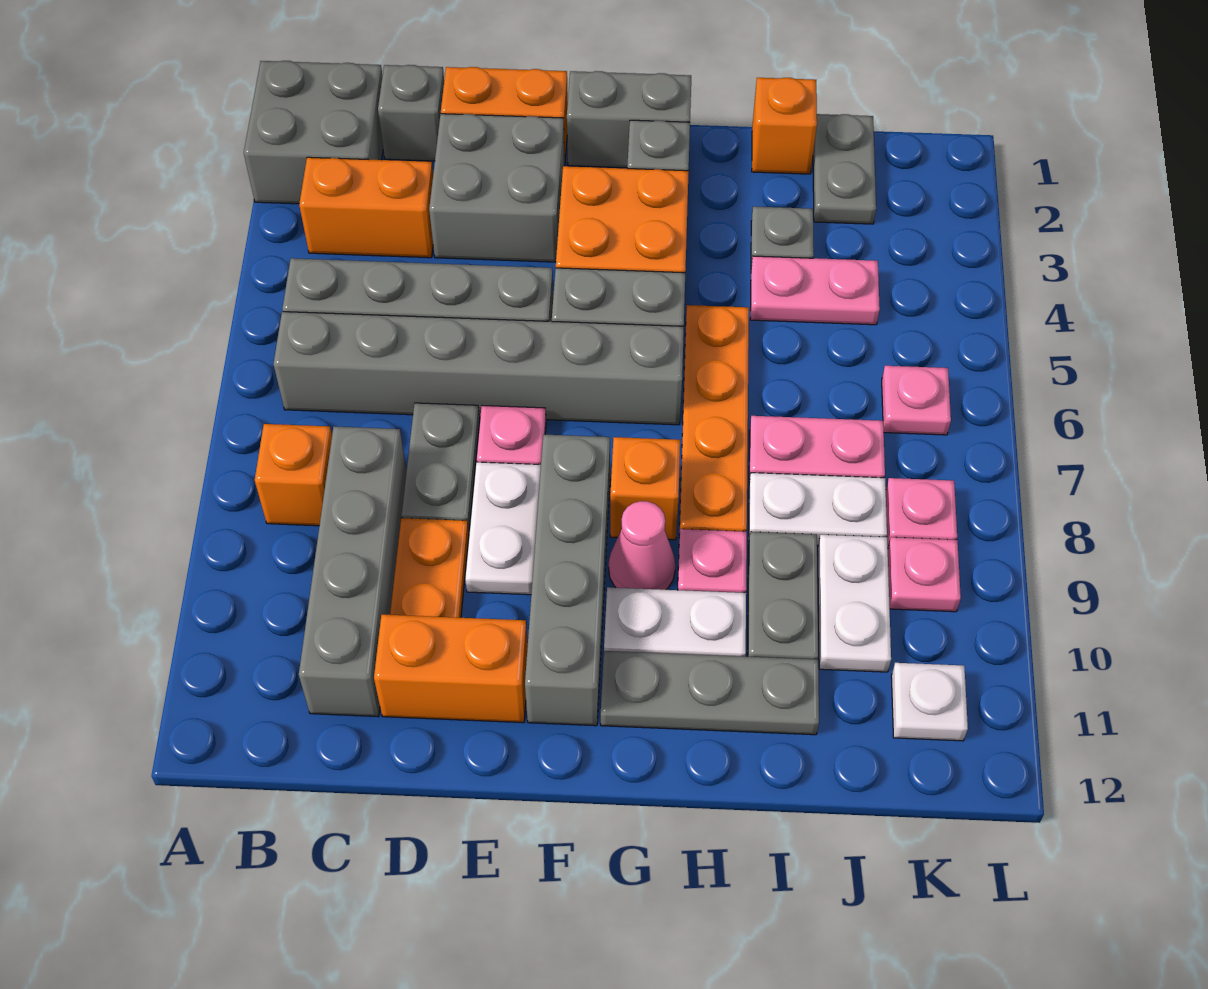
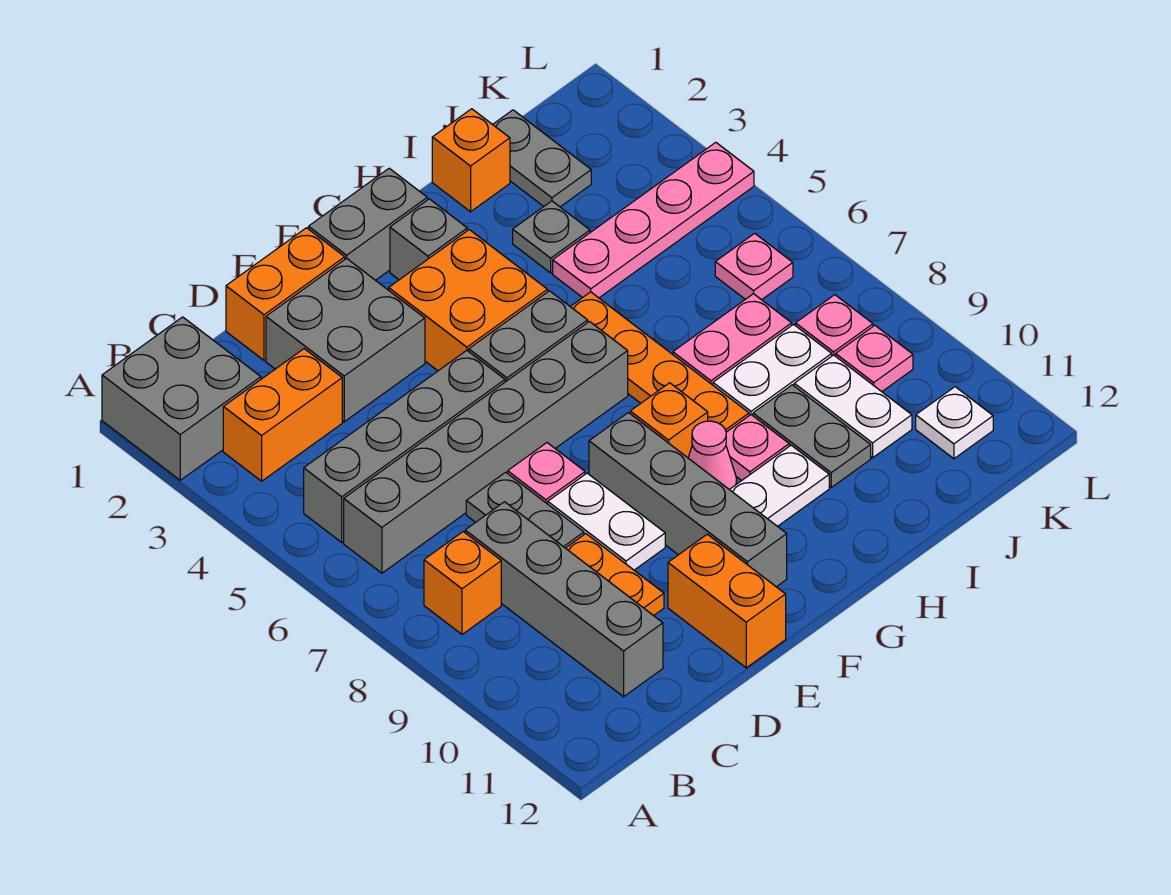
grey brick C1 level 1 -> none
orange brick D11:E11 level 1 -> orange brick E11:E12 level 1
grey plate G11:I11 level 1 -> none
pink plate I4:J4 level 1 -> pink plate I4:L4 level 1

